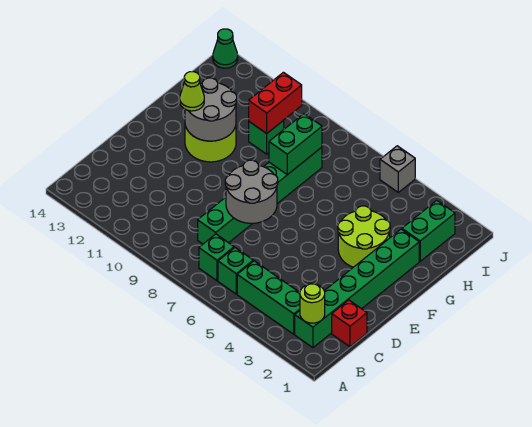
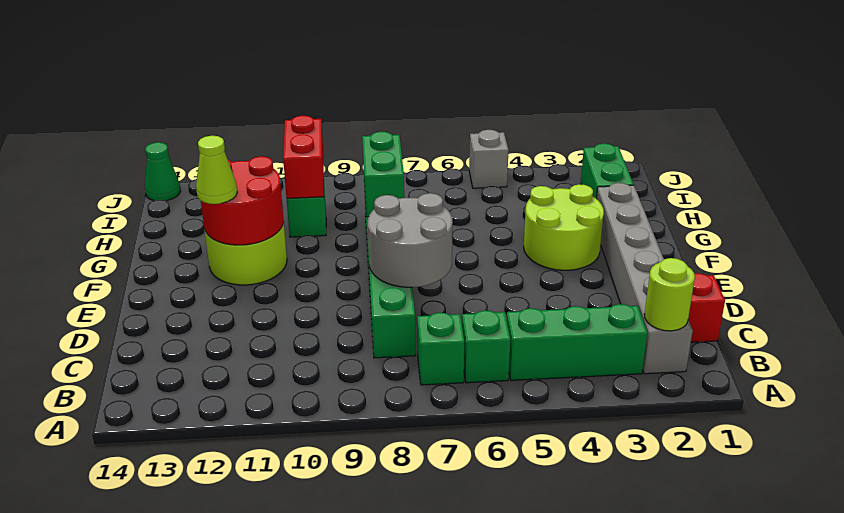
green brick B2:G2 level 1 -> grey brick B2:G2 level 1
grey round brick F11:G12 level 2 -> red round brick F11:G12 level 2

